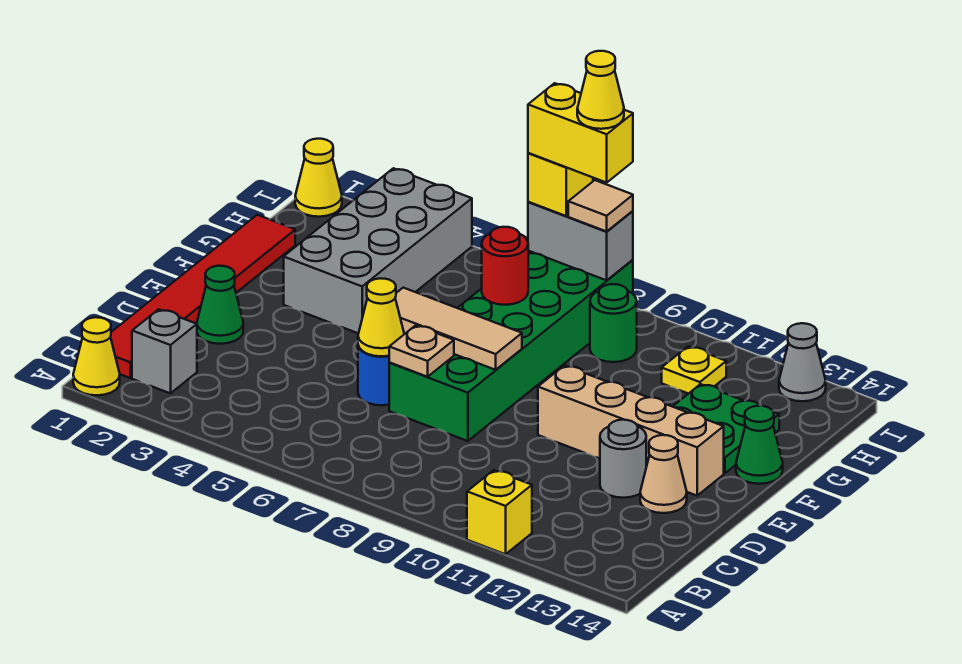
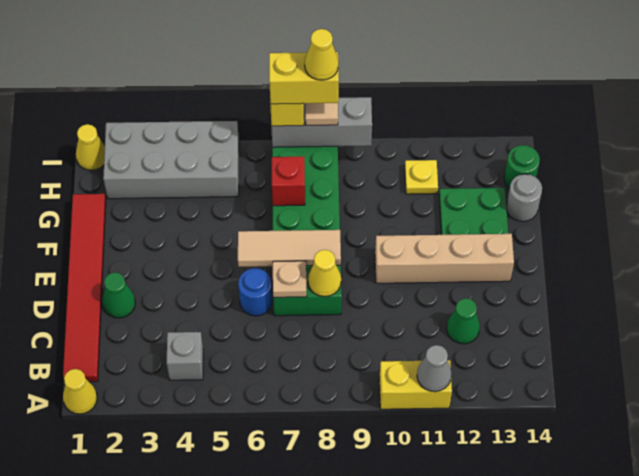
yellow brick A11 level 1 -> yellow brick A10:A11 level 1
grey brick B2 level 1 -> grey brick B4 level 1
yellow cone D6 level 2 -> yellow cone D8 level 2
grey round brick D12 level 1 -> grey round brick G14 level 1
tan cone D13 level 1 -> none
grey brick F3:I4 level 1 -> grey brick H2:I5 level 1
green cone F14 level 1 -> green cone C12 level 1
red round brick G7 level 2 -> red brick G7 level 2
green round brick H9 level 1 -> green round brick H14 level 1
grey brick I7:I8 level 2 -> grey brick I7:I9 level 2
grey cone I13 level 1 -> grey cone A11 level 2

